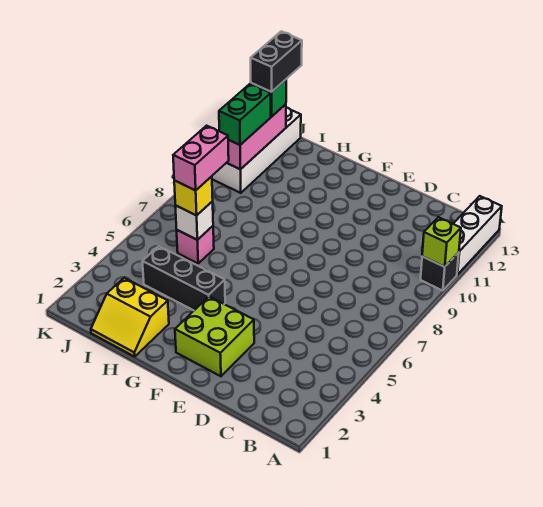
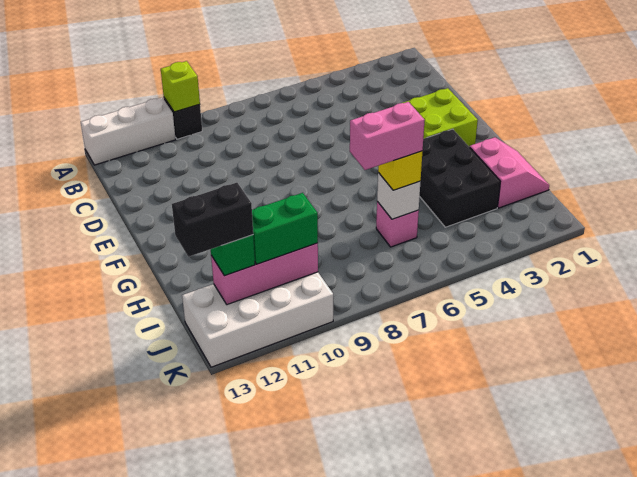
black brick G4:I4 level 1 -> black brick G3:I4 level 1
yellow slope H1:I2 level 1 top 2 -> pink slope H1:I2 level 1 top 2

